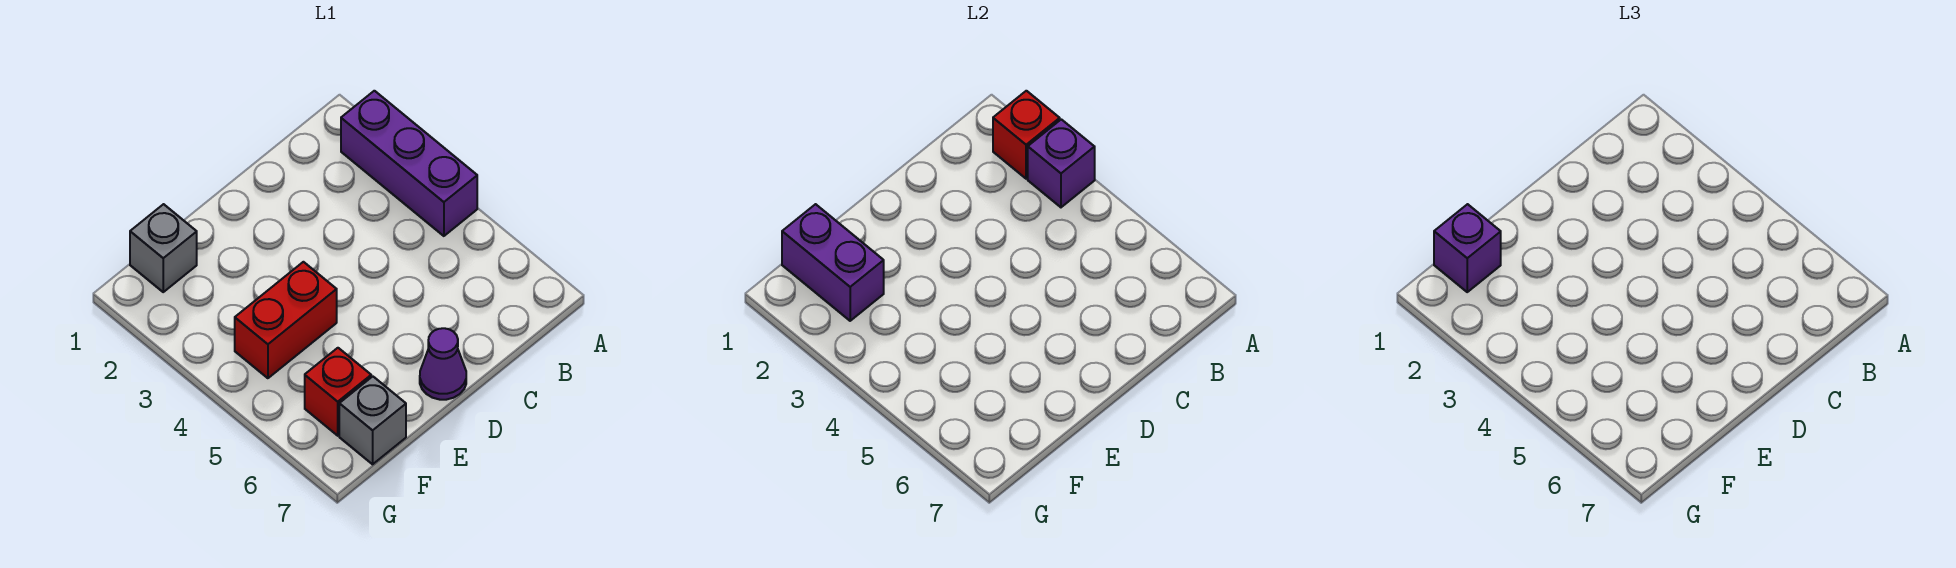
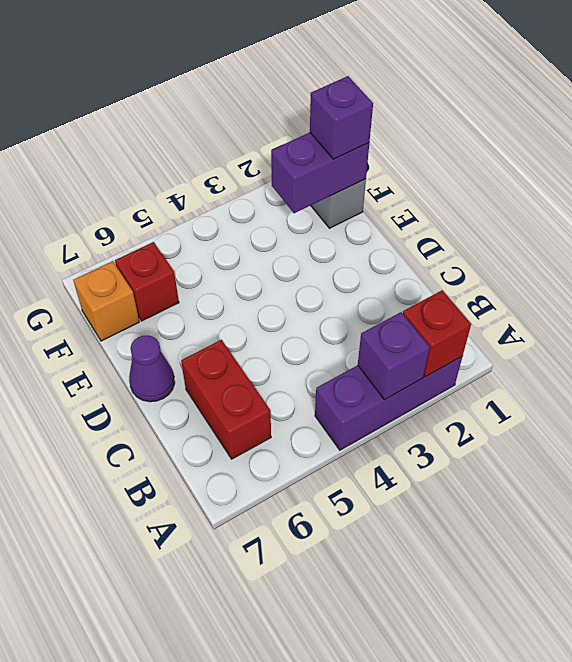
red brick E4:F4 level 1 -> red brick B6:C6 level 1
grey brick F7 level 1 -> orange brick F7 level 1

